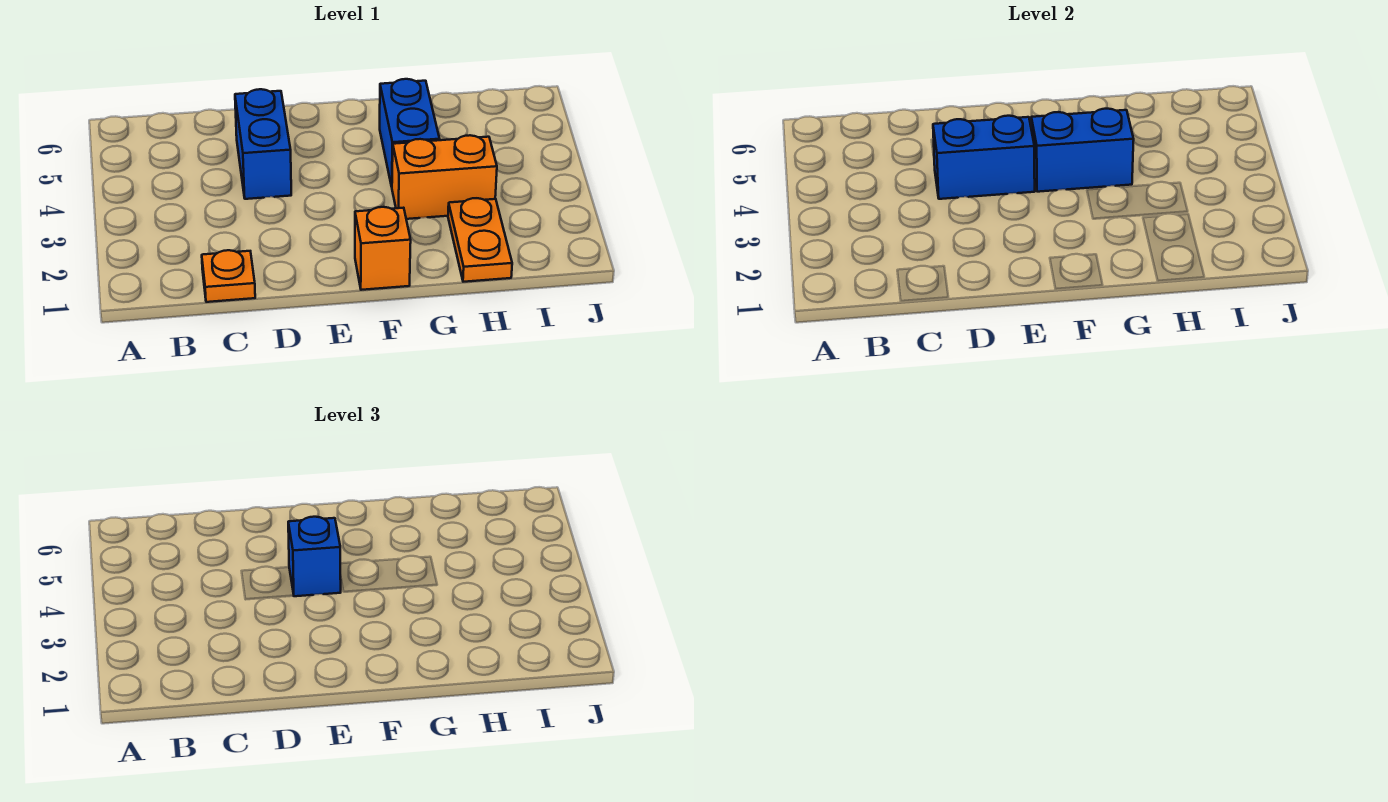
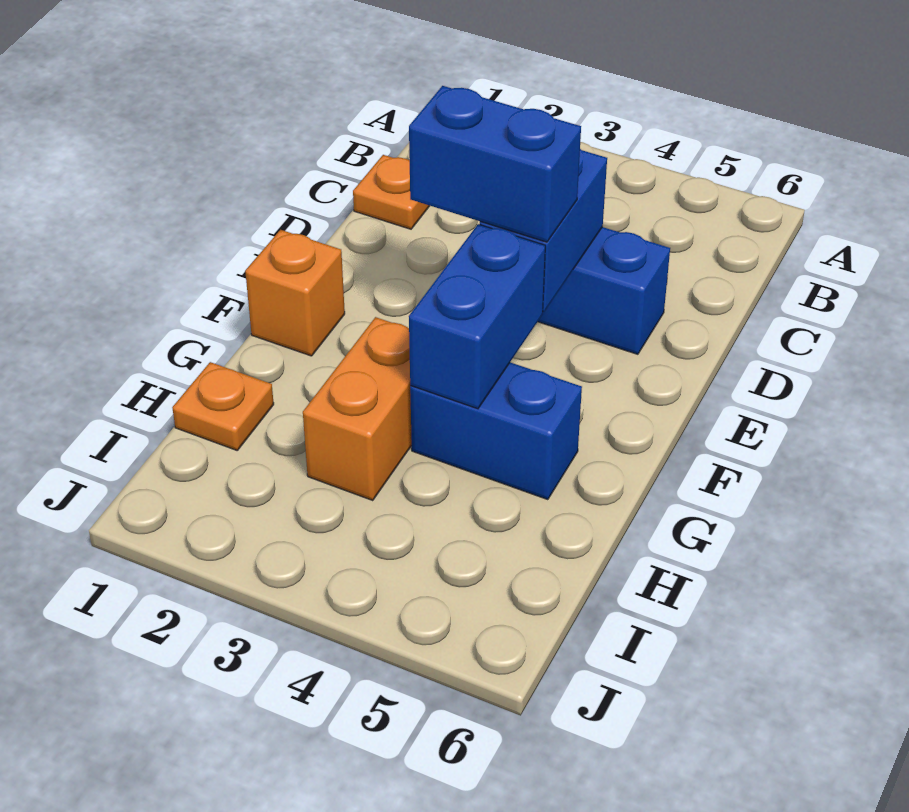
blue brick E4 level 3 -> blue brick E3:E4 level 3
orange plate H1:H2 level 1 -> orange plate H1 level 1

